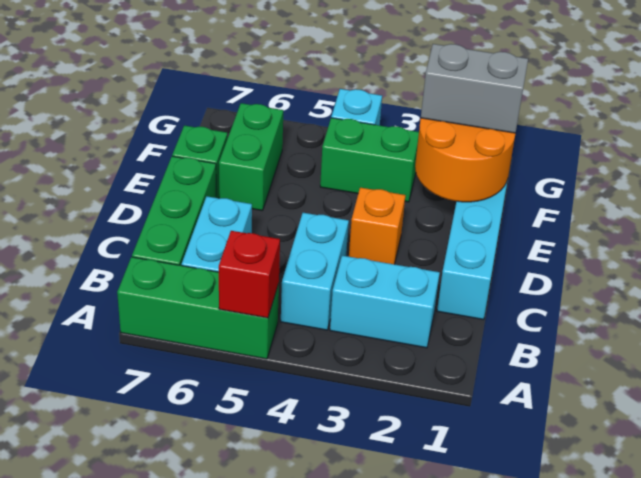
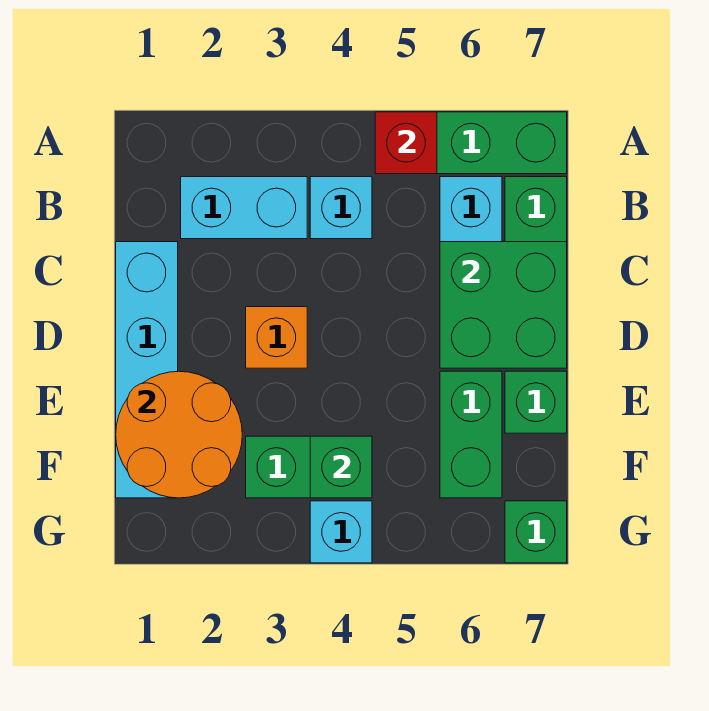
cyan brick B4:C4 level 1 -> cyan brick B4 level 1
none -> green brick C6:D7 level 2
grey brick F1:F2 level 3 -> none
none -> green brick F4 level 2
none -> green brick G7 level 1

